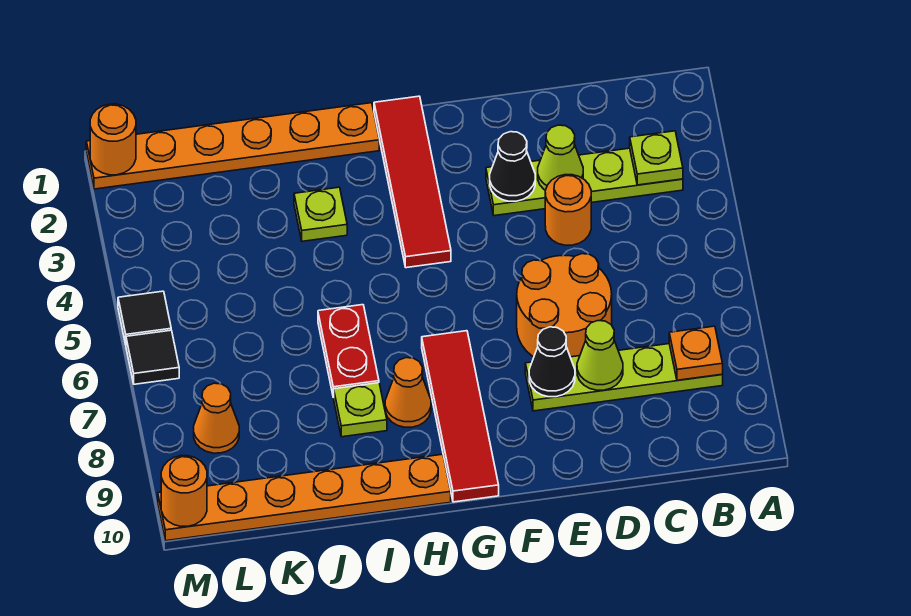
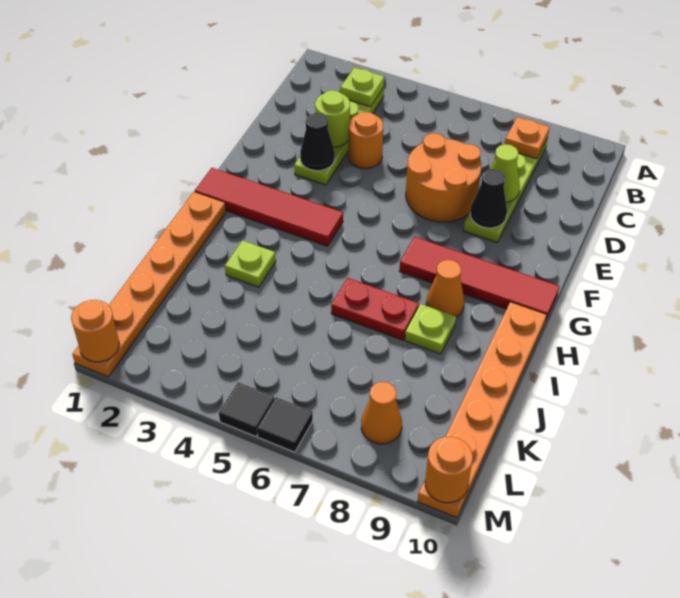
lime cone D3 level 2 -> lime round brick D3 level 2

